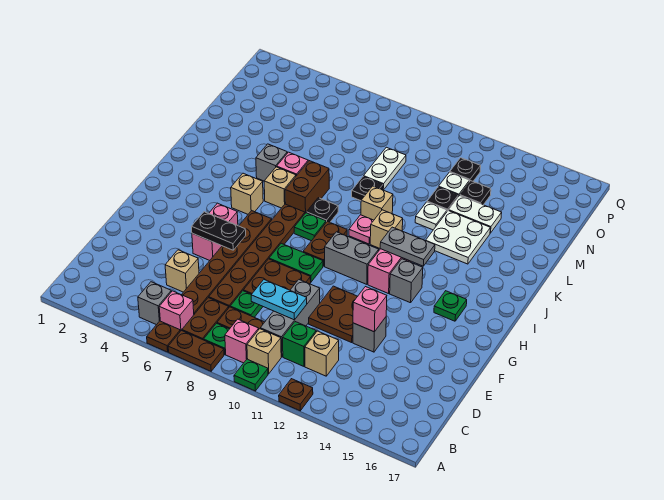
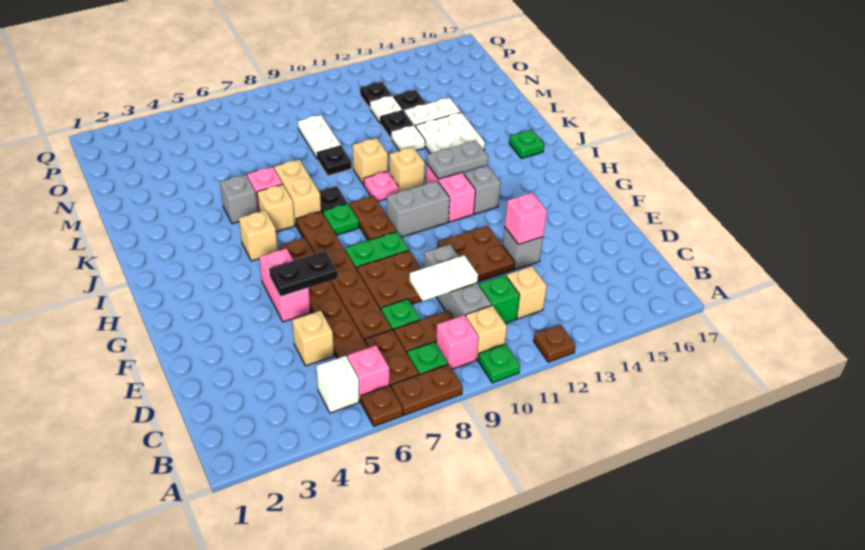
grey brick B5 level 1 -> white brick B5 level 1
cyan plate D9:D10 level 2 -> white plate D9:D10 level 2
green plate H15 level 1 -> green plate J16 level 1
brown brick J7:K7 level 1 -> tan brick J7:K7 level 1

